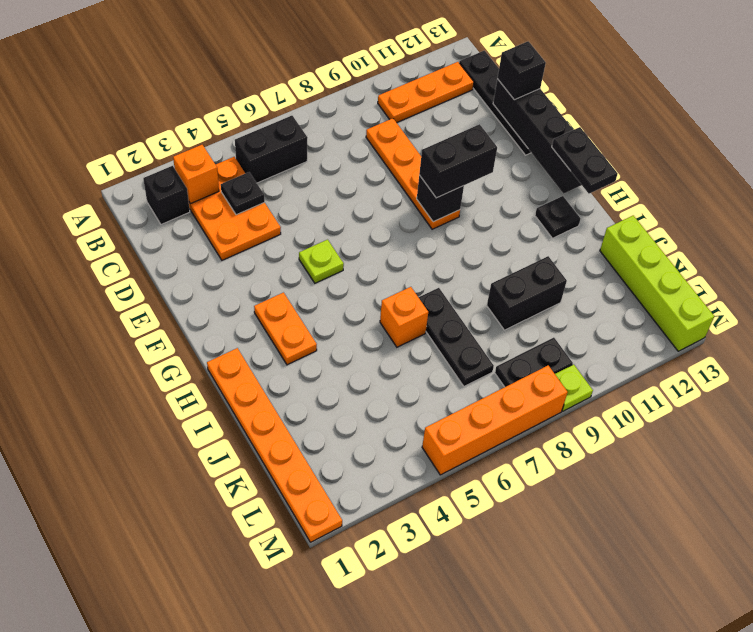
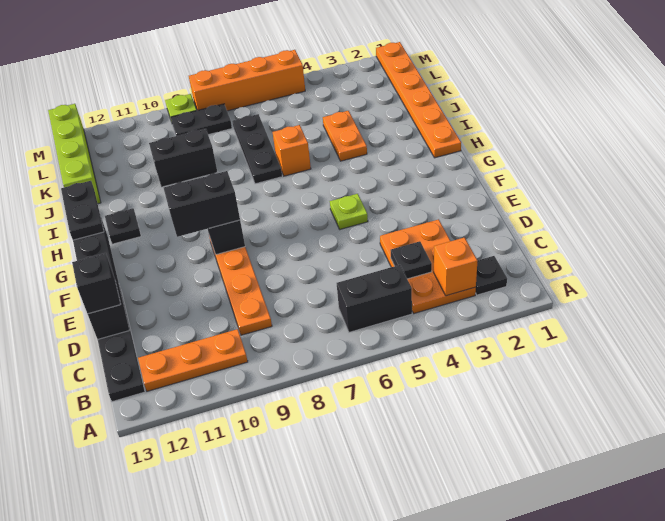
black brick B2 level 1 -> black plate B2 level 1
orange plate G3:H3 level 1 -> orange plate I4:J4 level 1

